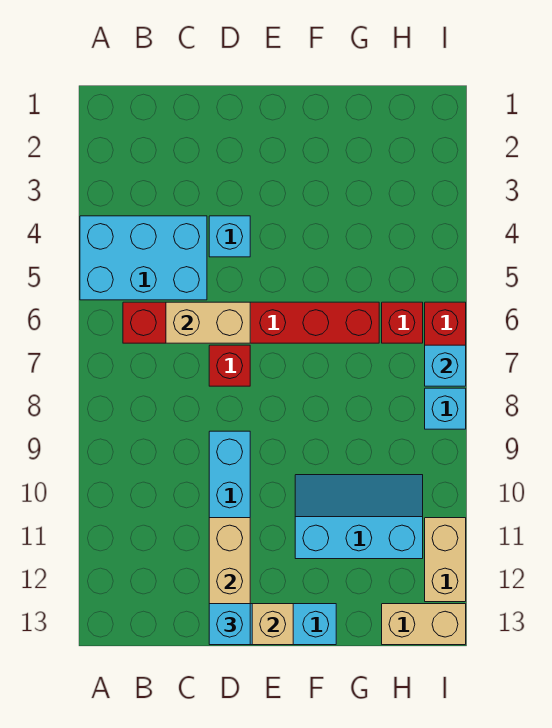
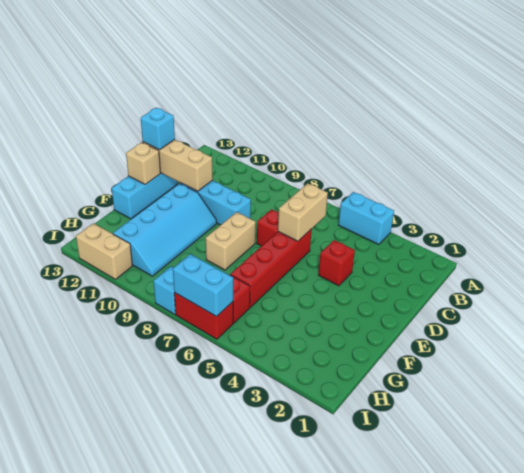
cyan brick A4:C5 level 1 -> cyan brick A4:A5 level 1
red brick B6:G6 level 1 -> red brick D6:G6 level 1
cyan brick D4 level 1 -> red brick D4 level 1
cyan slope F10:H11 level 1 top 11 -> cyan slope E10:H11 level 1 top 11
tan brick H13:I13 level 1 -> tan brick E8:F8 level 1
cyan brick I7 level 2 -> cyan brick I6:I7 level 2

